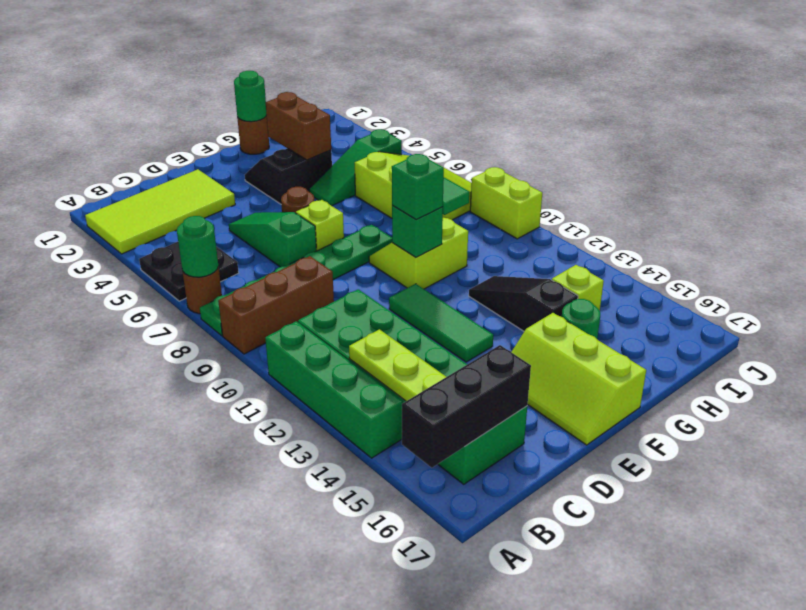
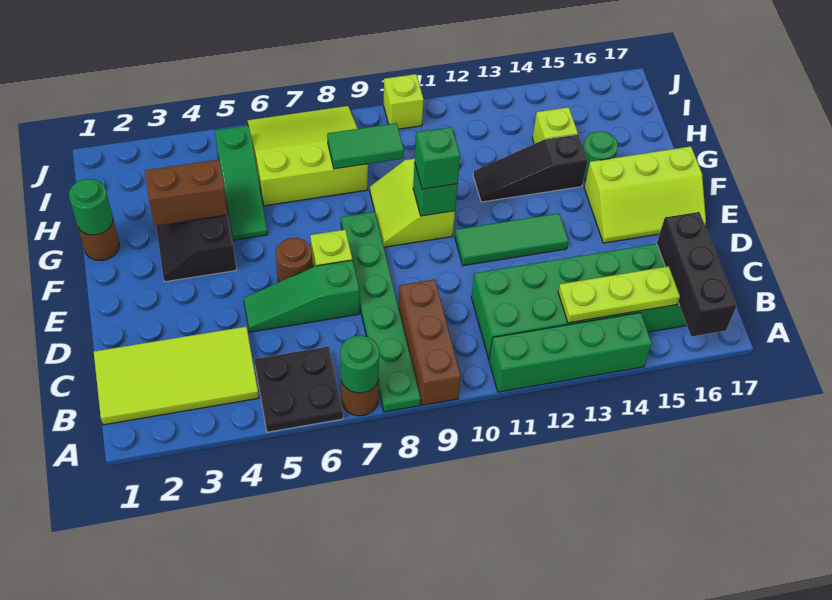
lime tile A2:D3 level 1 -> lime tile B1:C4 level 1
lime brick J9:J10 level 1 -> lime brick J10 level 1

